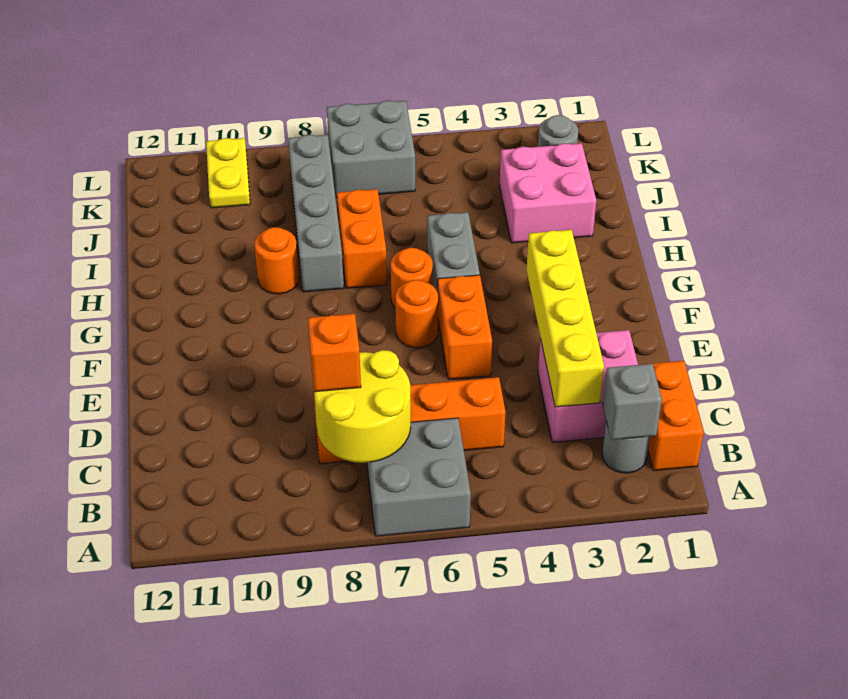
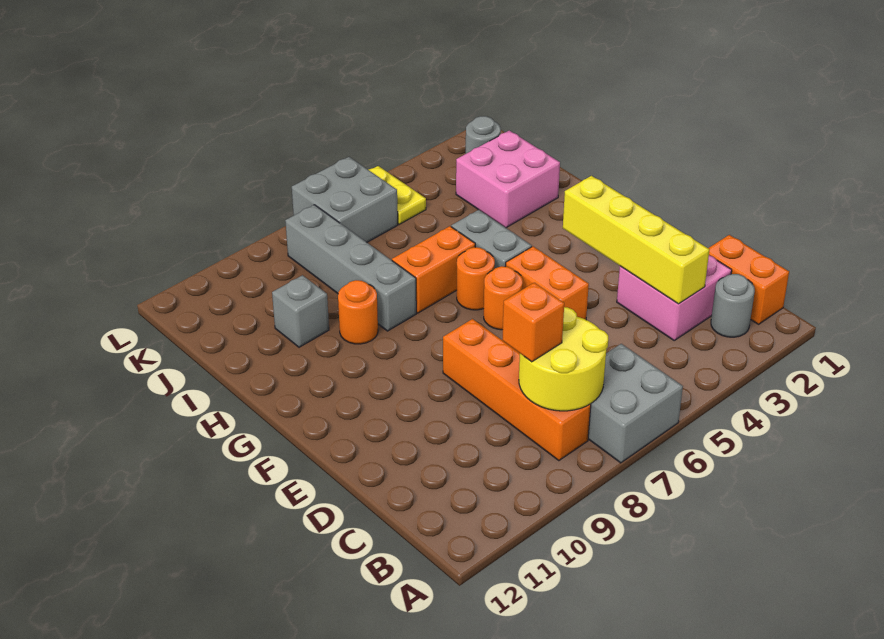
grey brick B2 level 2 -> grey brick I10 level 1
orange brick C5:C8 level 1 -> orange brick B8:E8 level 1
orange brick H7:I7 level 1 -> orange brick H6:H7 level 1
yellow plate K10:L10 level 1 -> yellow plate K5:L5 level 1

